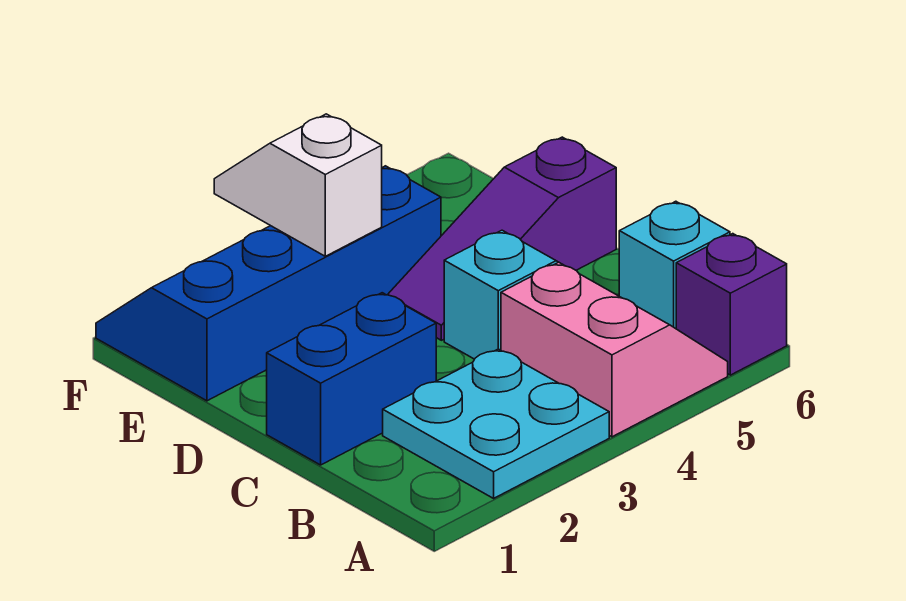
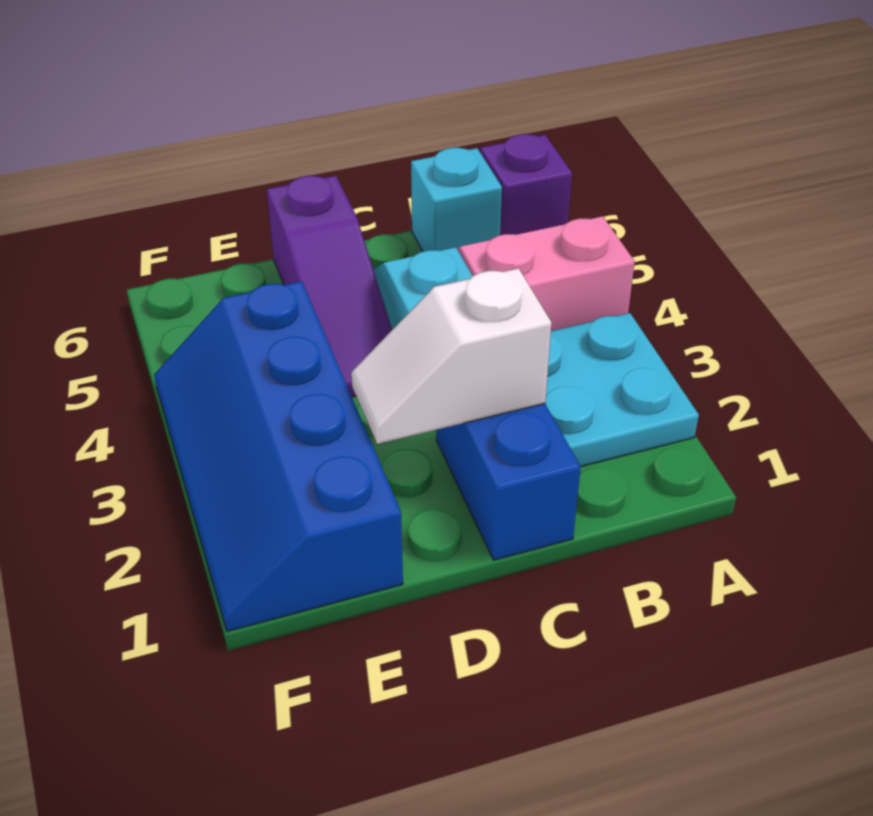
white slope E3:F3 level 2 top E -> white slope C2:D2 level 2 top C

